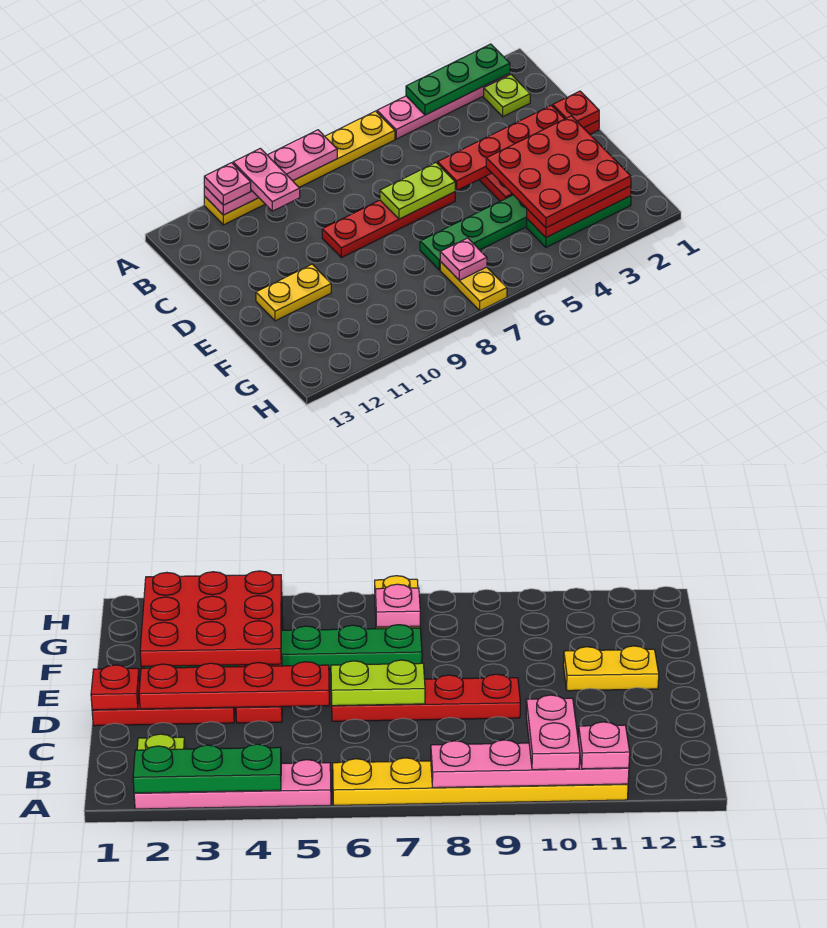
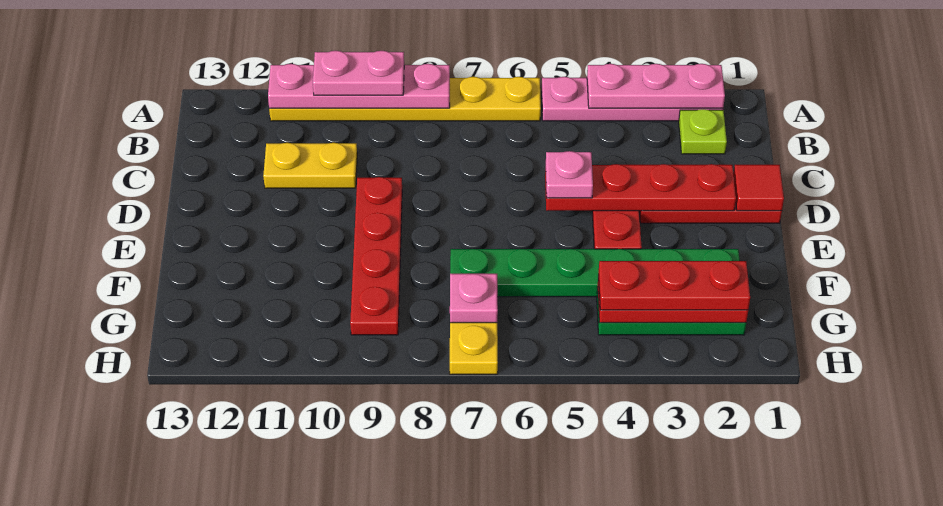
green plate A2:A4 level 2 -> pink plate A2:A4 level 2
pink plate A10:B10 level 3 -> pink plate A9:A10 level 3
pink plate A11 level 3 -> pink plate D5 level 3
red plate D1 level 2 -> red tile D1 level 2
red plate D6:D9 level 1 -> red plate D9:G9 level 1
lime plate D6:D7 level 2 -> none
red plate E2:G4 level 3 -> red plate G2:G4 level 3
yellow plate E11:E12 level 1 -> yellow plate C10:C11 level 1

